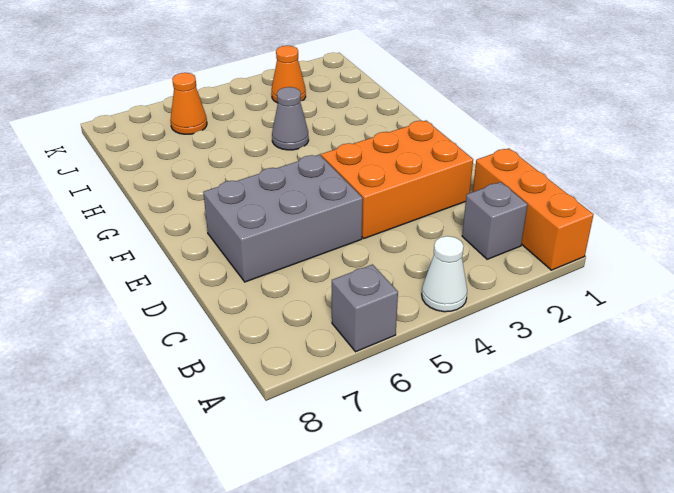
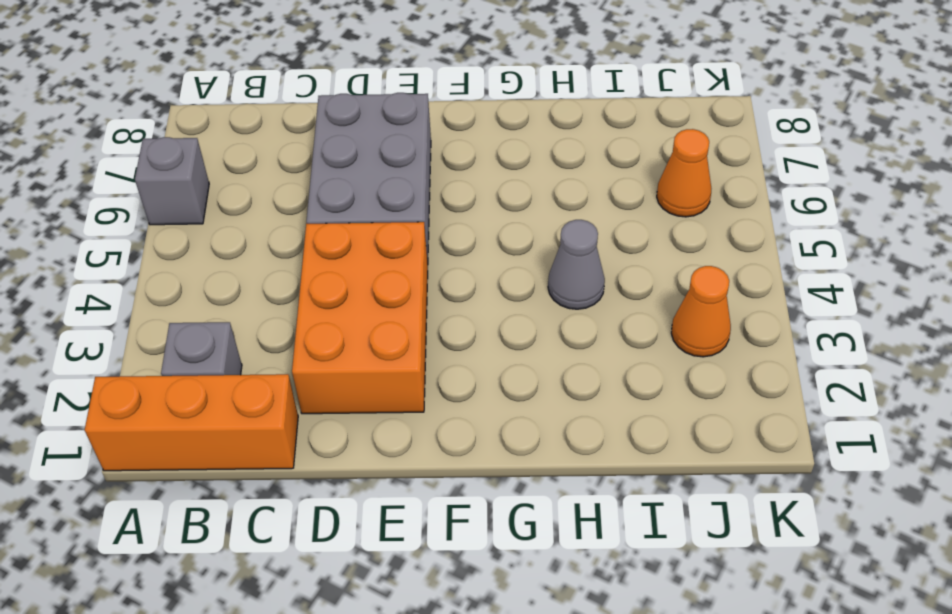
white cone A4 level 1 -> none

